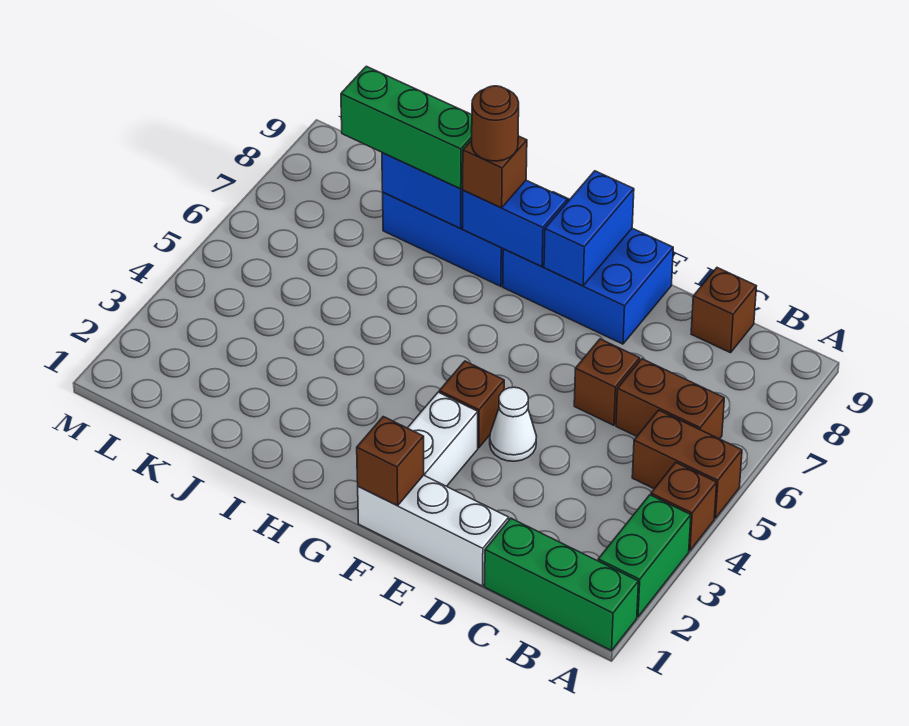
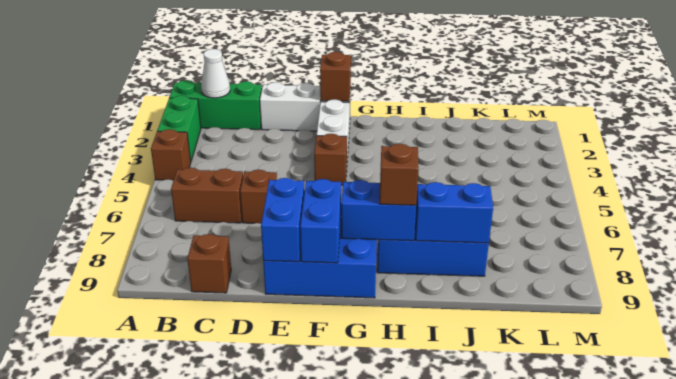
brown brick A5:B5 level 1 -> none
white cone E4 level 1 -> white cone B1 level 2
none -> blue brick E8:E9 level 2
brown round brick H8 level 4 -> none
green brick I8:K8 level 3 -> none

